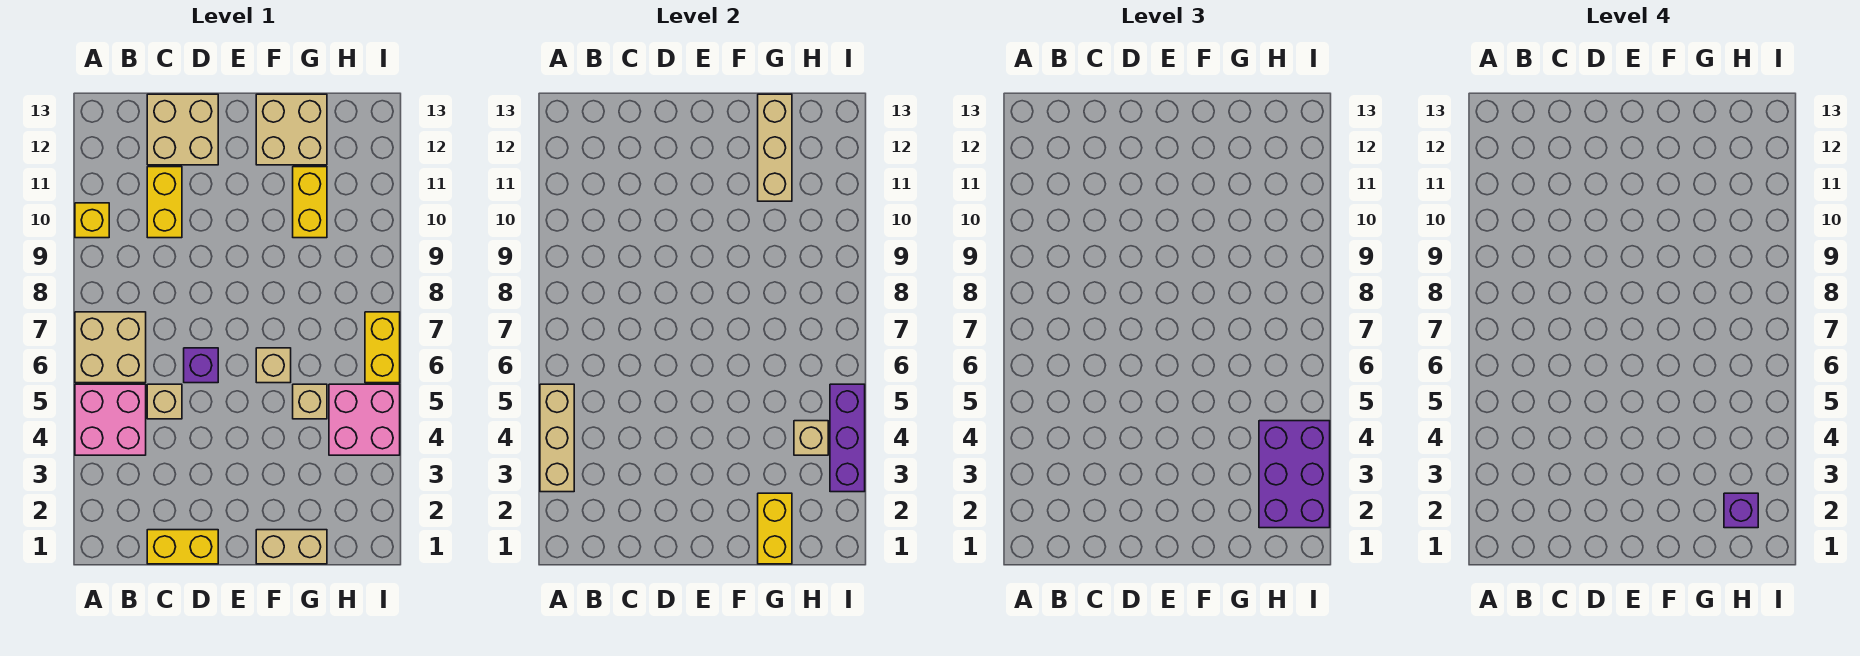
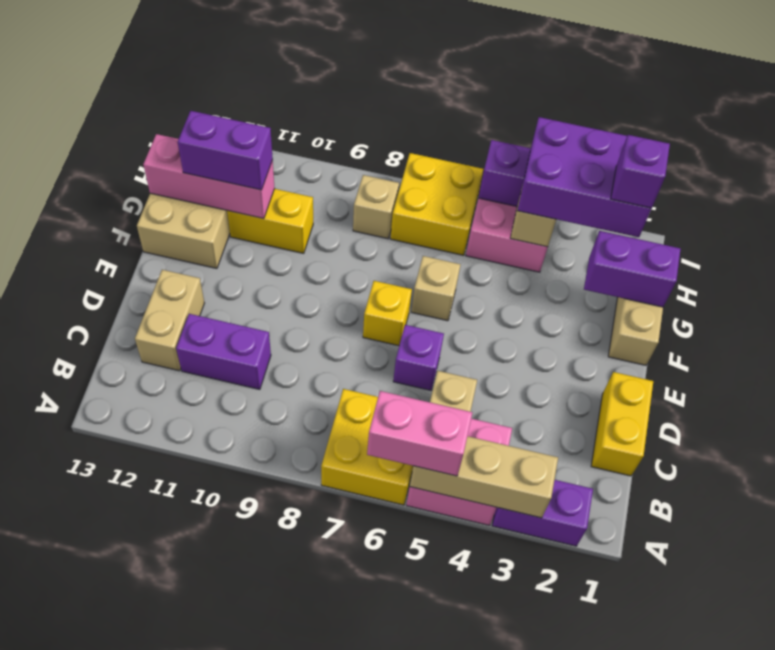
none -> purple brick A2:A3 level 1
none -> pink brick A5:A6 level 3
tan brick A6:B7 level 1 -> yellow brick A6:B7 level 1
yellow brick A10 level 1 -> yellow brick E7 level 1
yellow brick C10:C11 level 1 -> purple brick C10:C11 level 1
tan brick C12:D13 level 1 -> tan brick C12:D12 level 1
yellow brick G1:G2 level 2 -> purple brick G1:G2 level 2
tan brick G5 level 1 -> tan brick H8 level 1
tan brick G11:G13 level 2 -> pink brick G11:G13 level 2
none -> purple brick G11:G12 level 3
yellow brick I6:I7 level 1 -> yellow brick H6:I7 level 1

